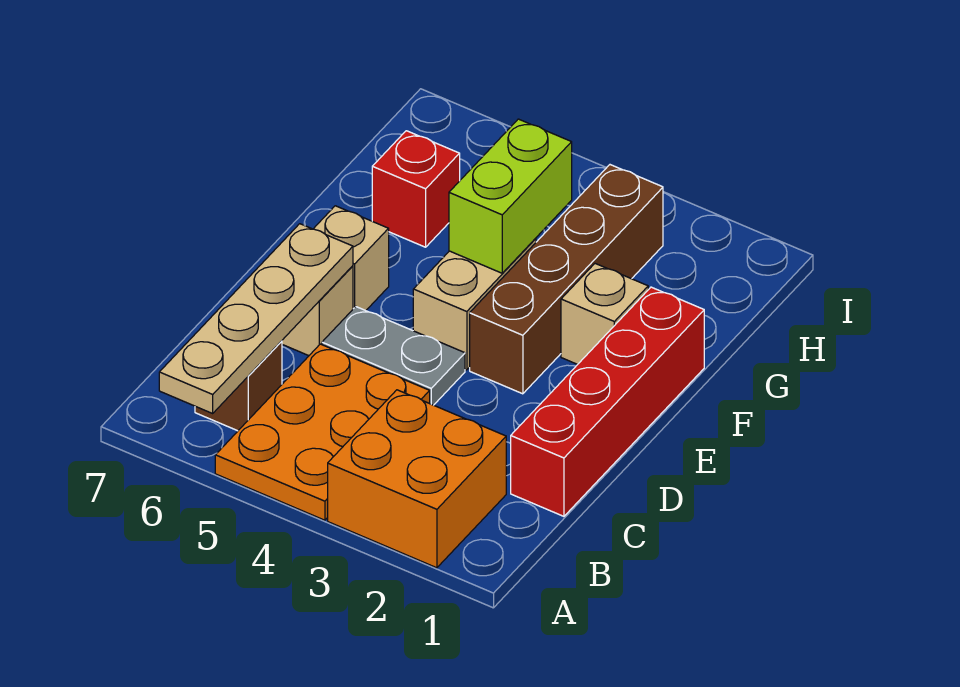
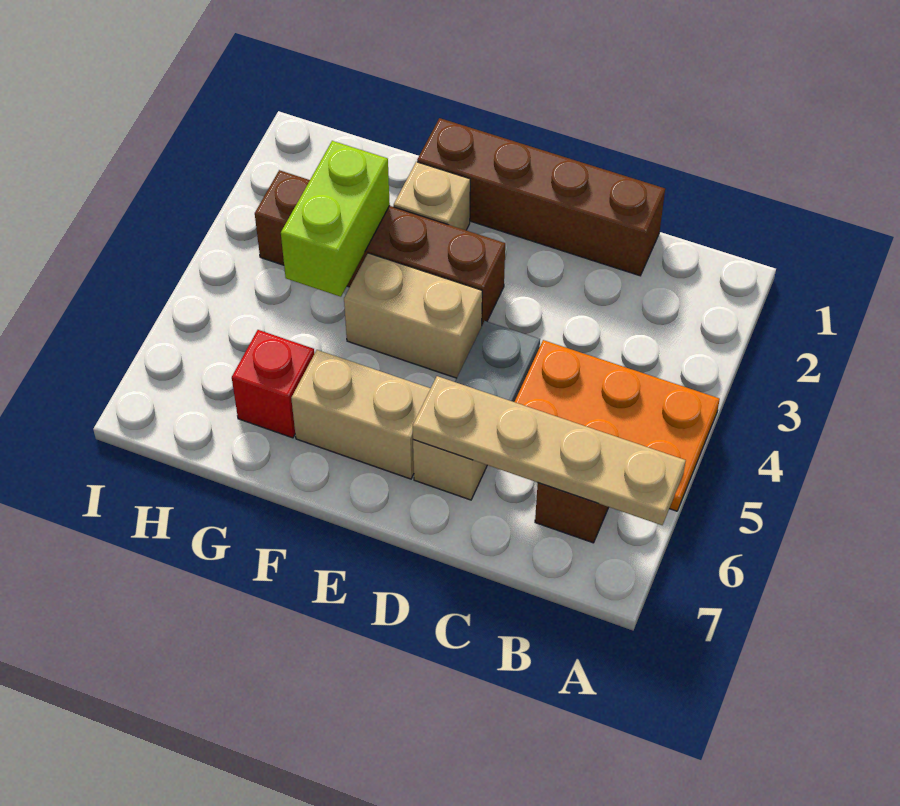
orange brick A2:B3 level 1 -> none
red brick C1:F1 level 1 -> brown brick C1:F1 level 1
tan brick E6 level 1 -> tan brick E6:F6 level 1
lime brick F4:G4 level 2 -> lime brick G3:G4 level 2

